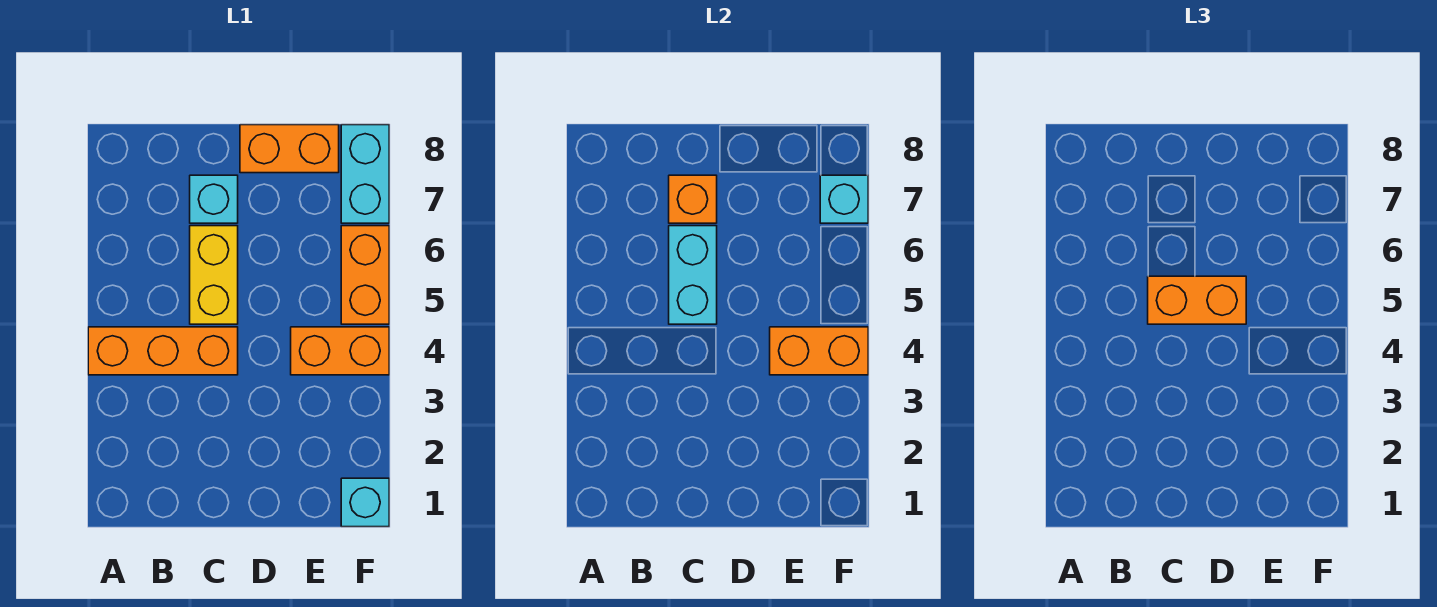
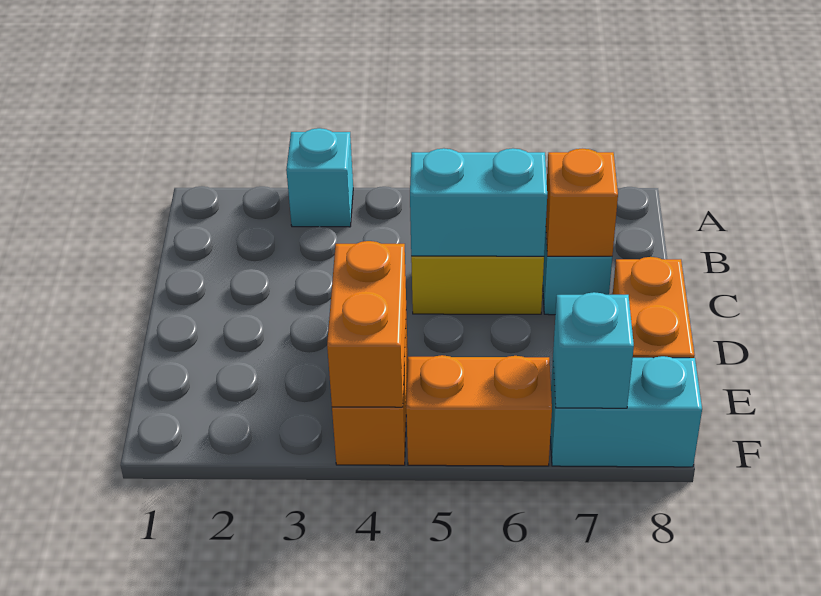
orange brick A4:C4 level 1 -> none
orange brick C5:D5 level 3 -> none
cyan brick F1 level 1 -> cyan brick A3 level 1

